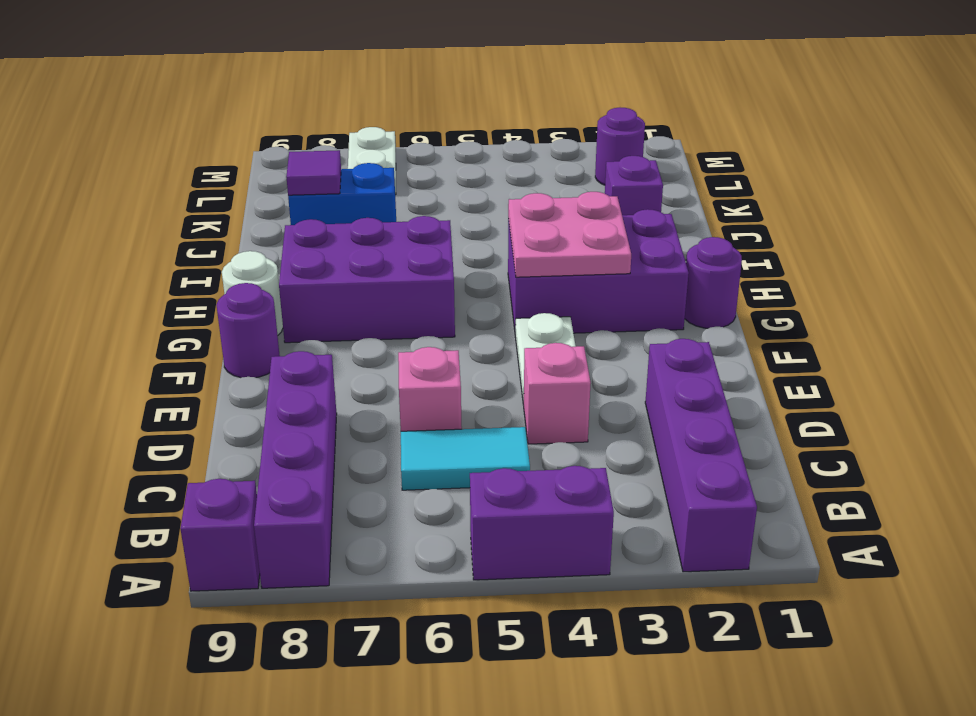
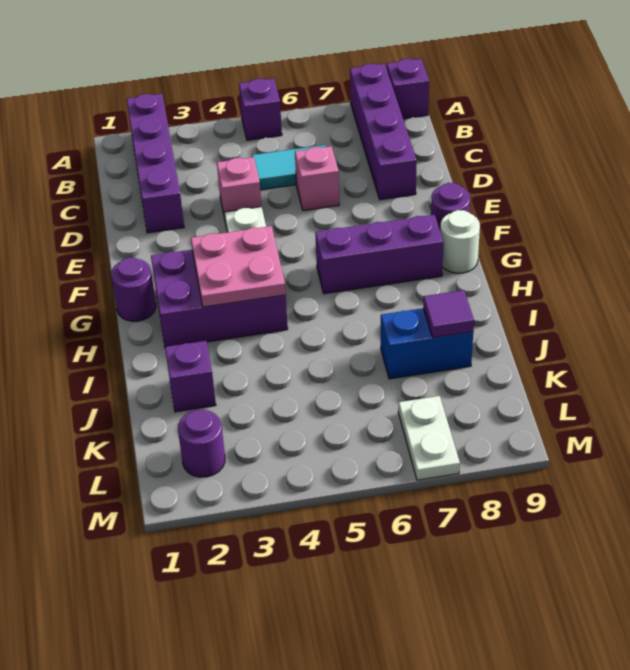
purple brick A4:A5 level 1 -> purple brick A5 level 1
purple brick G6:H8 level 1 -> purple brick G6:G8 level 1

